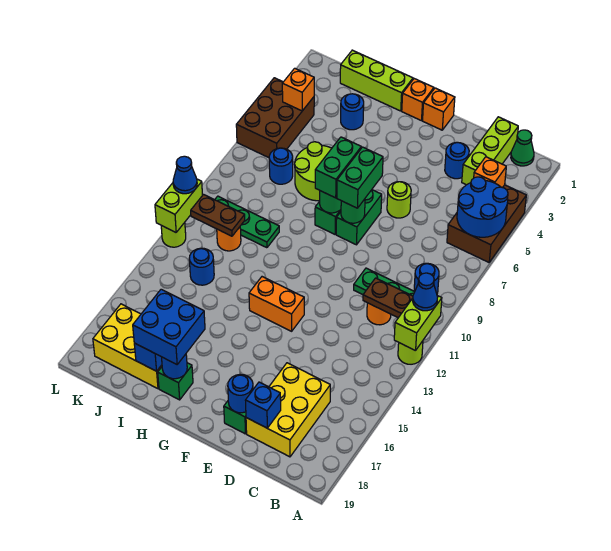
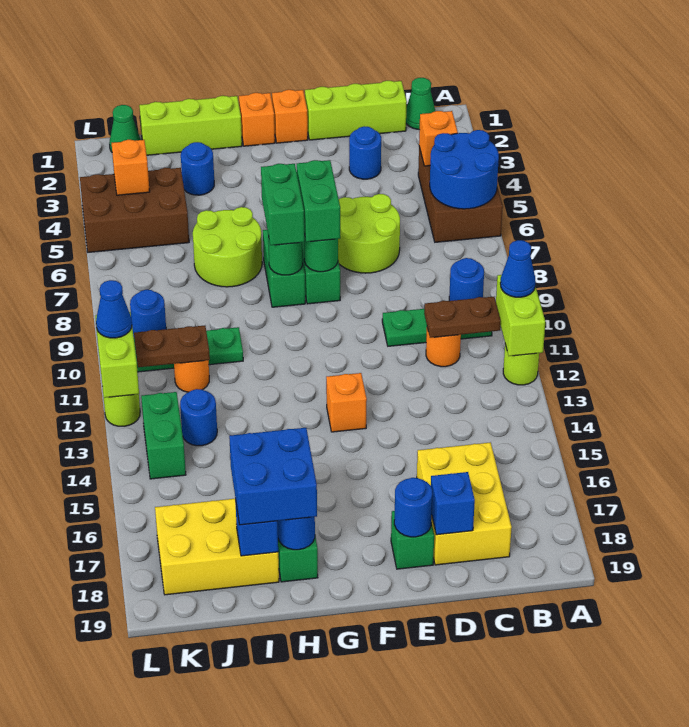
lime brick C1:C3 level 1 -> lime brick C1:E1 level 1
lime round brick E6 level 1 -> lime round brick D6:E7 level 1
orange brick F13:G13 level 1 -> orange brick F13 level 1
blue round brick J7 level 1 -> blue round brick K9 level 1
none -> green cone K1 level 1
brown brick K4:L6 level 1 -> brown brick J4:L5 level 1
none -> green brick K13:K14 level 1

